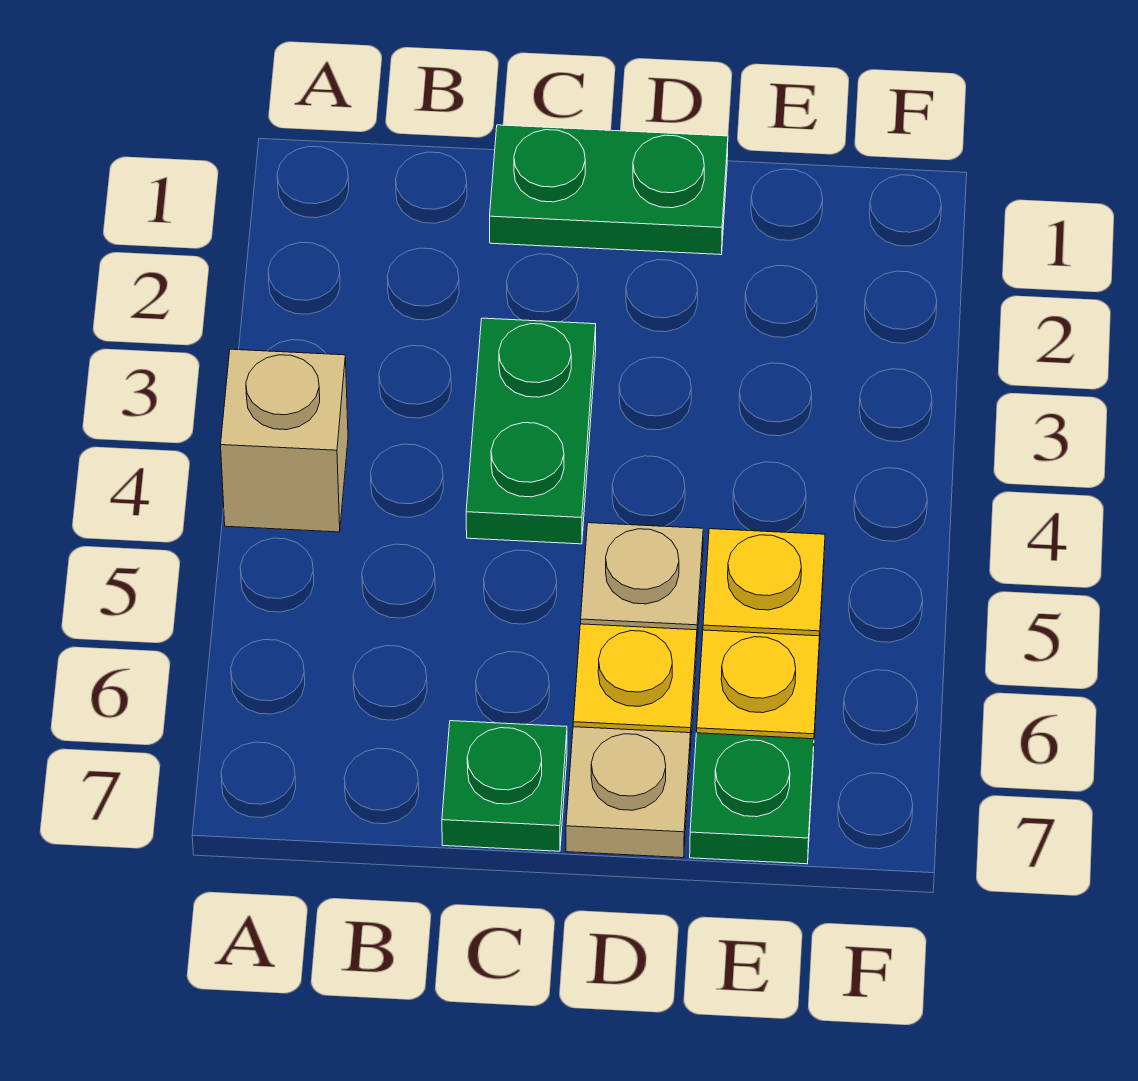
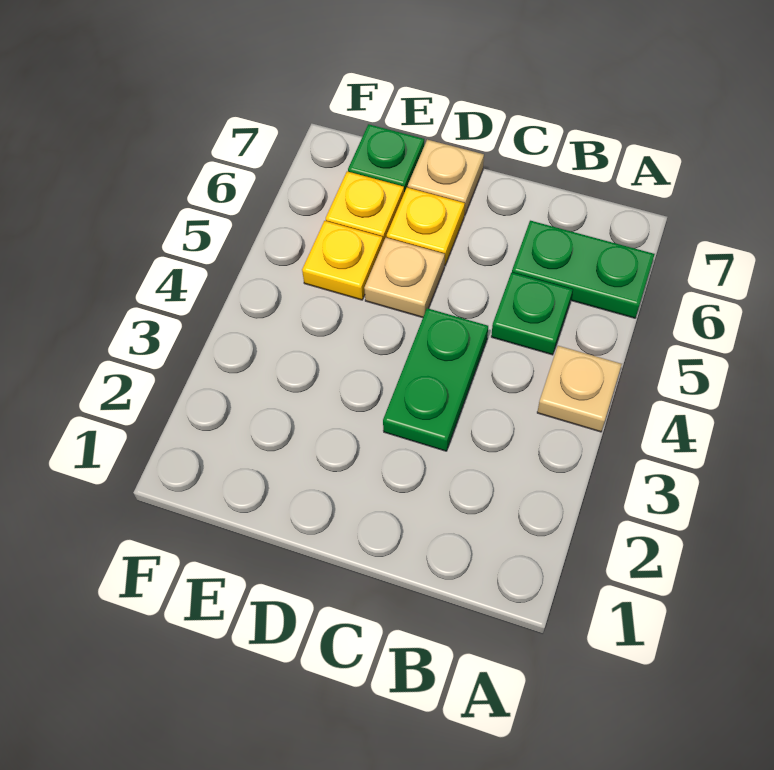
tan brick A4 level 1 -> tan plate A4 level 1
green plate C1:D1 level 1 -> green plate A6:B6 level 1
green plate C7 level 1 -> green plate B5 level 1

